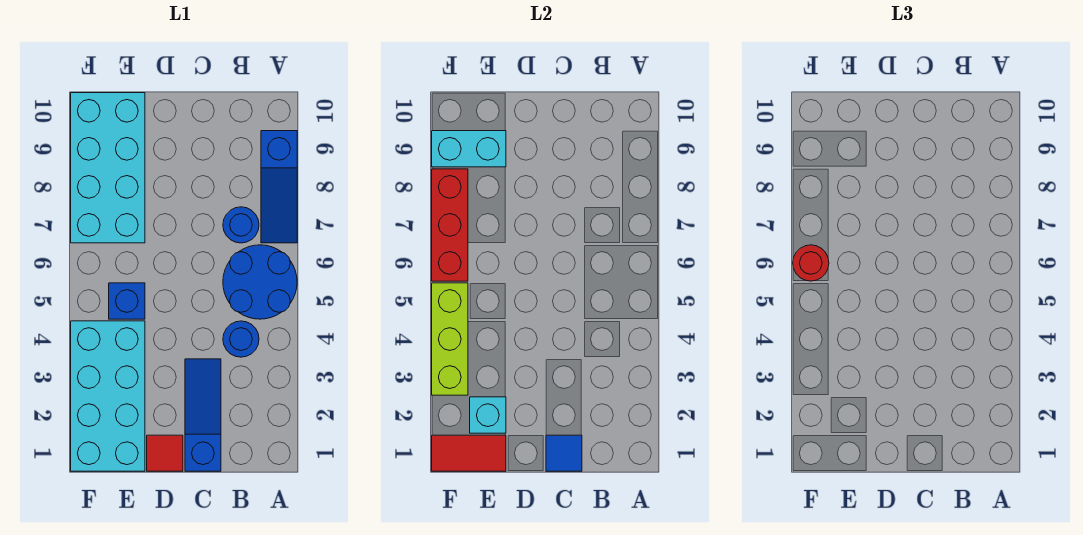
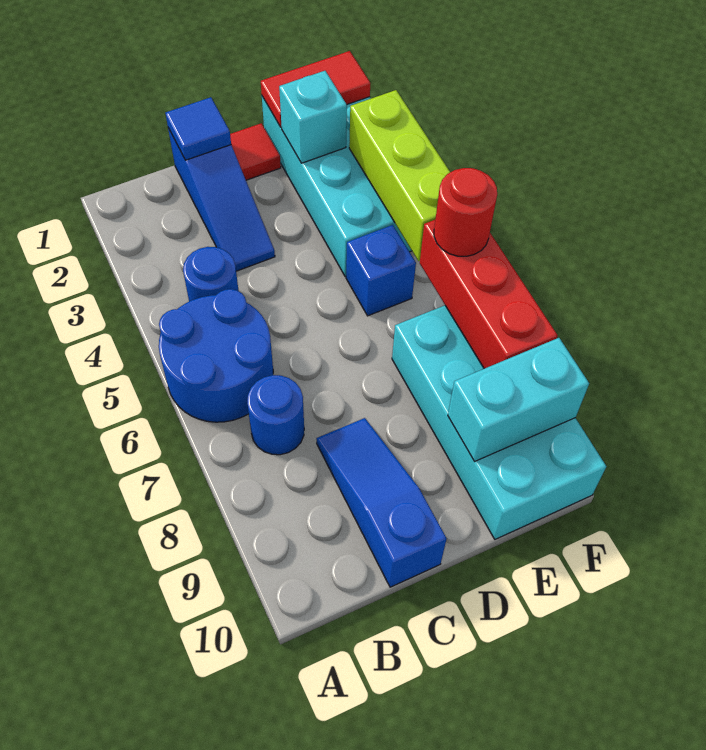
blue slope A7:A9 level 1 top 9 -> blue slope C8:C10 level 1 top 10

